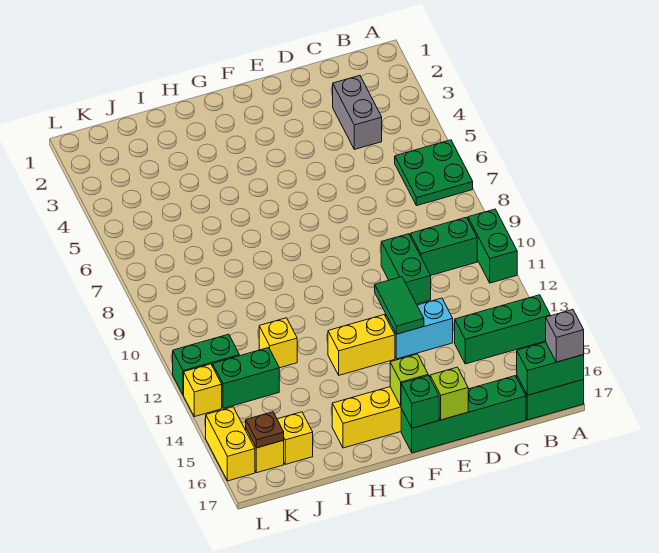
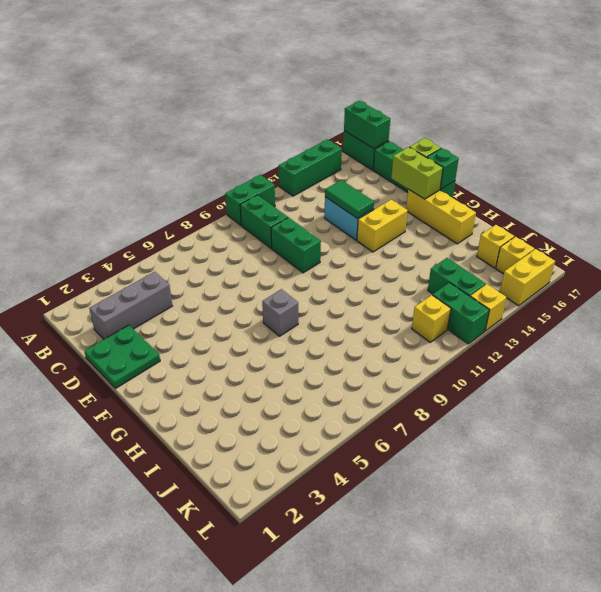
green plate A6:B7 level 1 -> green plate D1:E2 level 1
green brick A14:C14 level 1 -> green brick A13:A15 level 1
grey brick A17 level 3 -> grey brick G7 level 1
grey brick C3:C4 level 1 -> grey brick C2:C4 level 1
green brick D10:D11 level 1 -> green brick D10:E10 level 1
green tile E12:E13 level 2 -> green tile D13:E13 level 2
yellow brick F13:G13 level 1 -> yellow brick F13:F14 level 1
lime brick F16 level 2 -> lime brick E16:F16 level 2
yellow brick I12 level 1 -> yellow brick K11 level 1
brown plate K16 level 2 -> none

